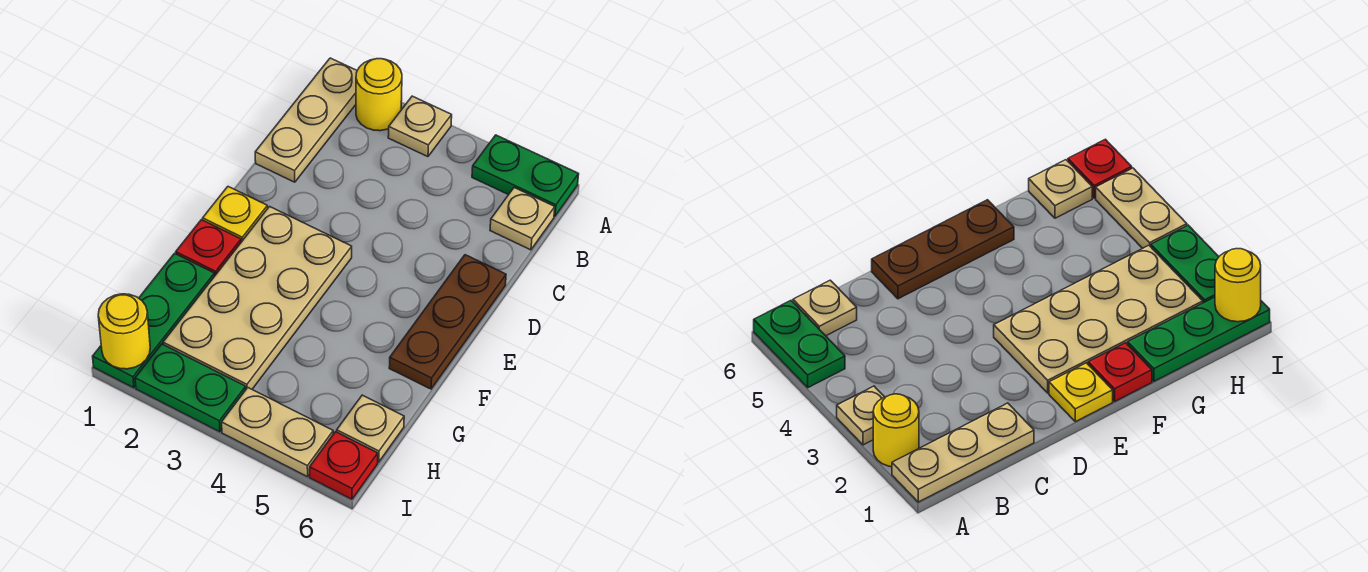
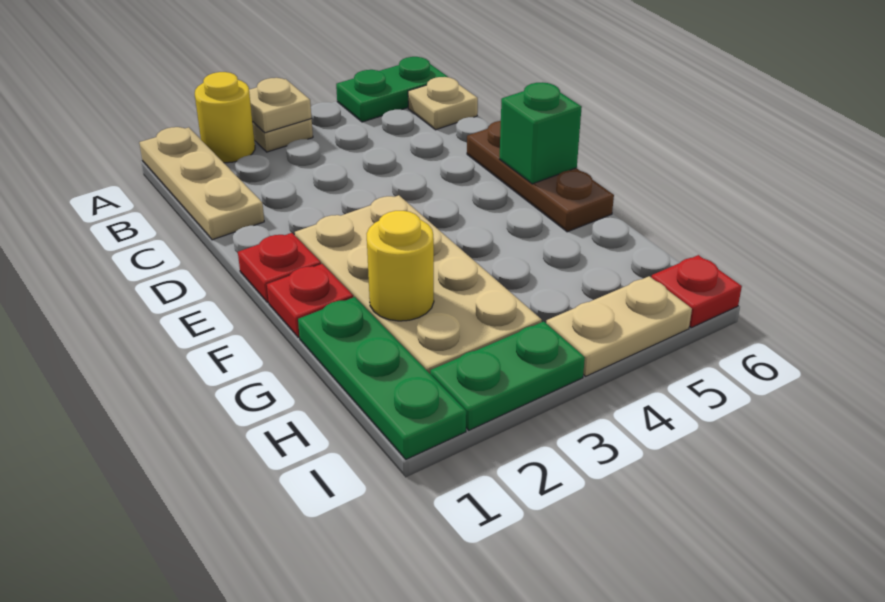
yellow plate E1 level 1 -> red plate E1 level 1
none -> green brick E6 level 2
tan plate H6 level 1 -> tan plate A3 level 2
yellow round brick I1 level 2 -> yellow round brick G2 level 2

